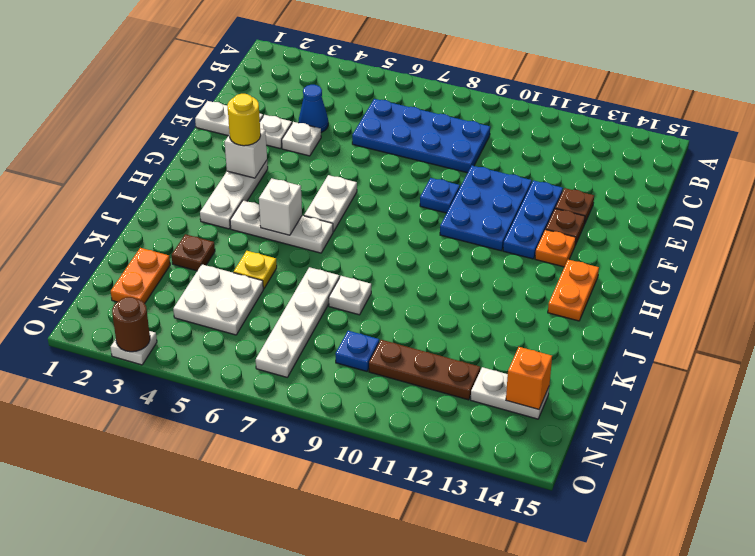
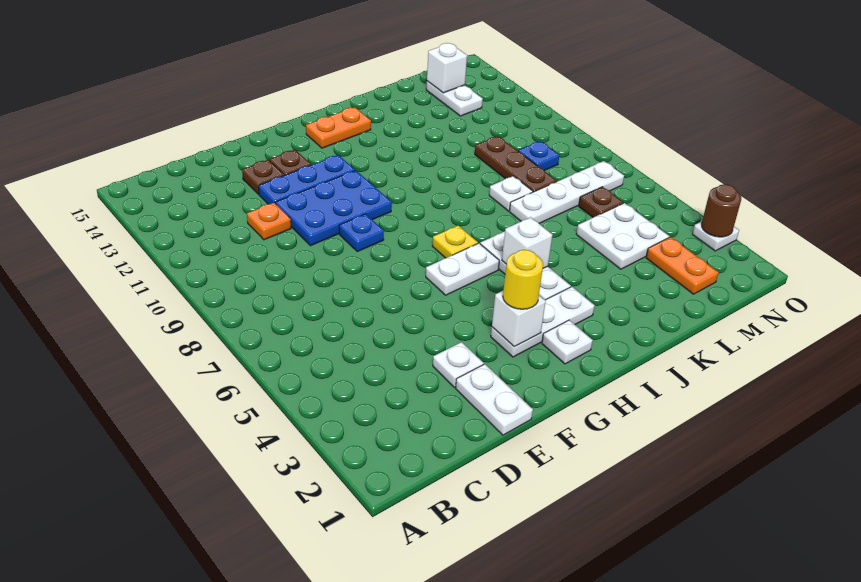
blue plate C6:D9 level 1 -> none
blue cone D4 level 1 -> none
white plate E4 level 1 -> white plate H2 level 1
orange plate G13 level 1 -> orange plate D11 level 1
brown plate K3 level 1 -> brown plate M6 level 1
yellow plate K5 level 1 -> yellow plate H7 level 1
orange plate L2:M2 level 1 -> orange plate M2:M3 level 1
brown plate M10:M12 level 1 -> brown plate L8:L10 level 1
orange brick M14 level 2 -> white brick M14 level 2

